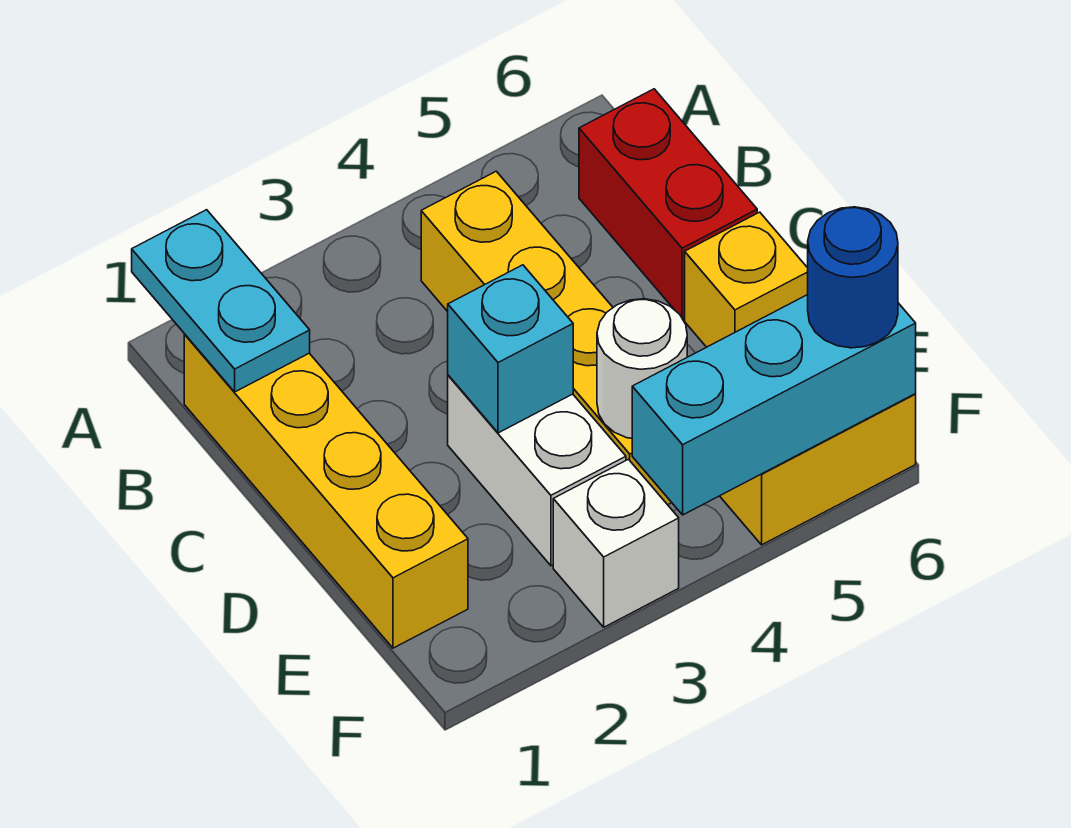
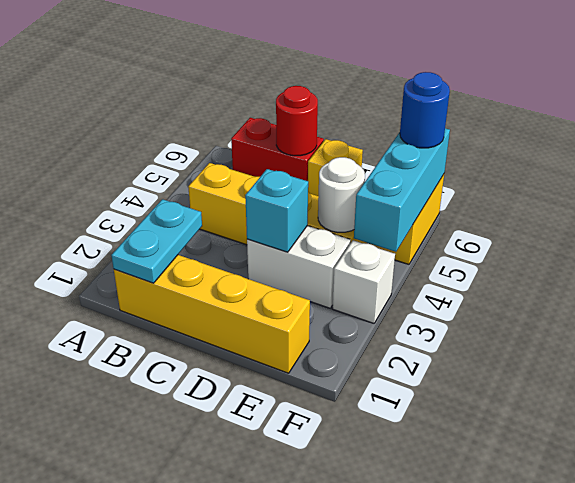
cyan plate A1:B1 level 2 -> cyan plate B1:B2 level 2
none -> red round brick C6 level 2

